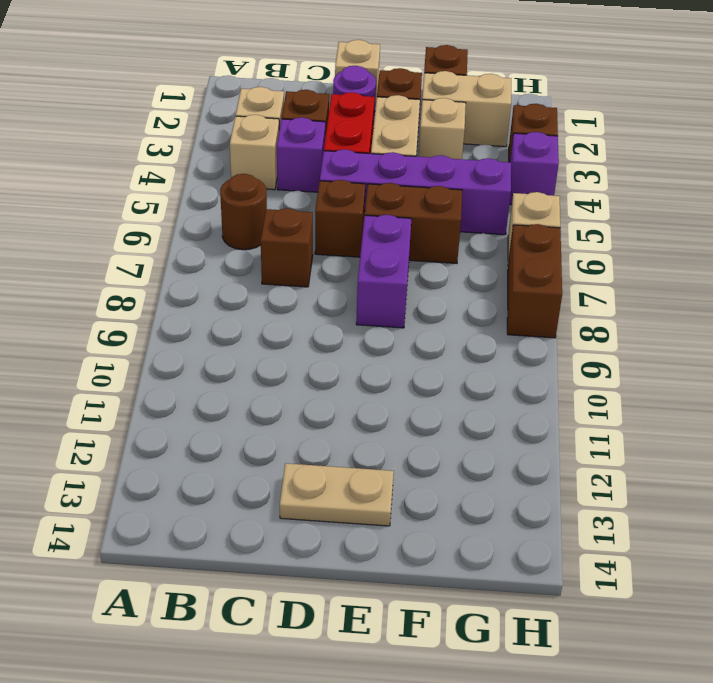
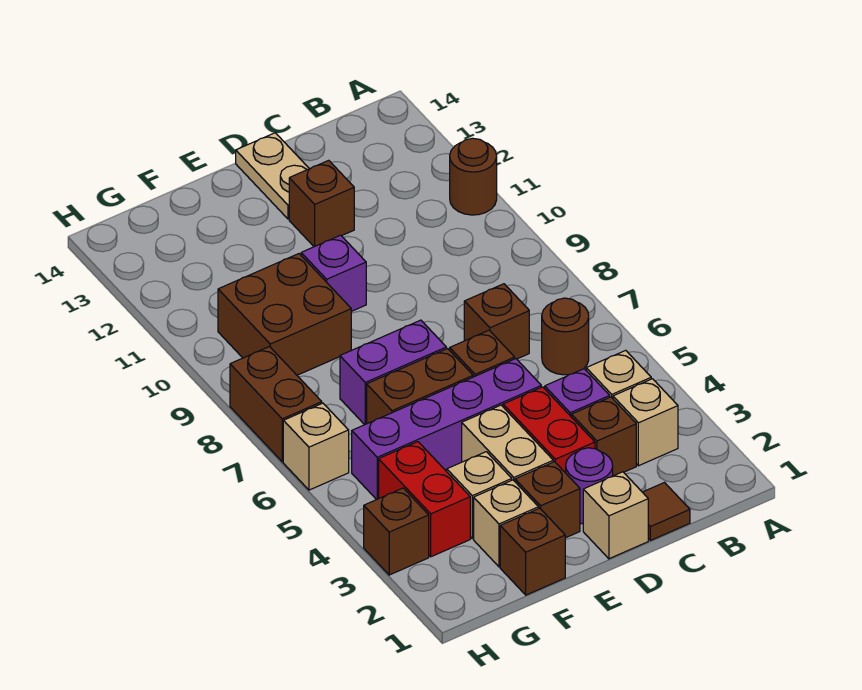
none -> brown round brick A11 level 1
none -> brown tile C1 level 1
none -> brown brick D12 level 1
tan plate D13:E13 level 1 -> tan plate D13:D14 level 1
purple brick E7:E8 level 1 -> purple brick E7:F7 level 1
tan brick F2:G2 level 1 -> tan brick F2 level 1
none -> brown brick F9:G10 level 1
none -> red brick G3:G4 level 1
purple brick H4 level 1 -> purple brick E10 level 1

